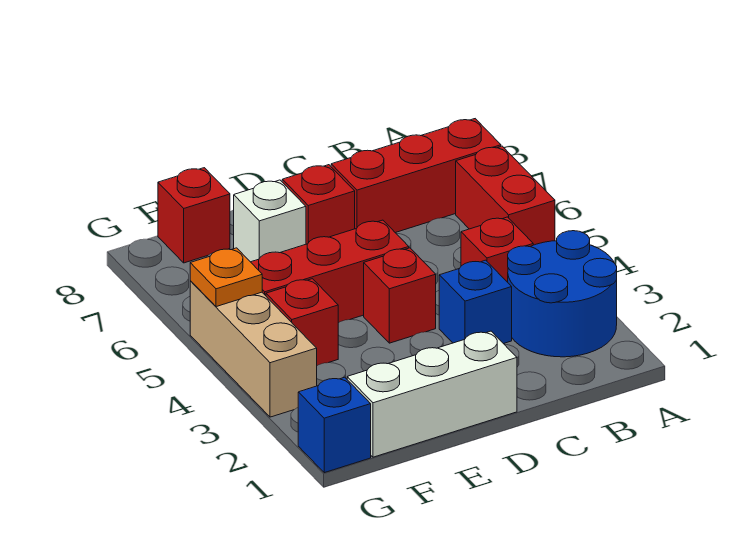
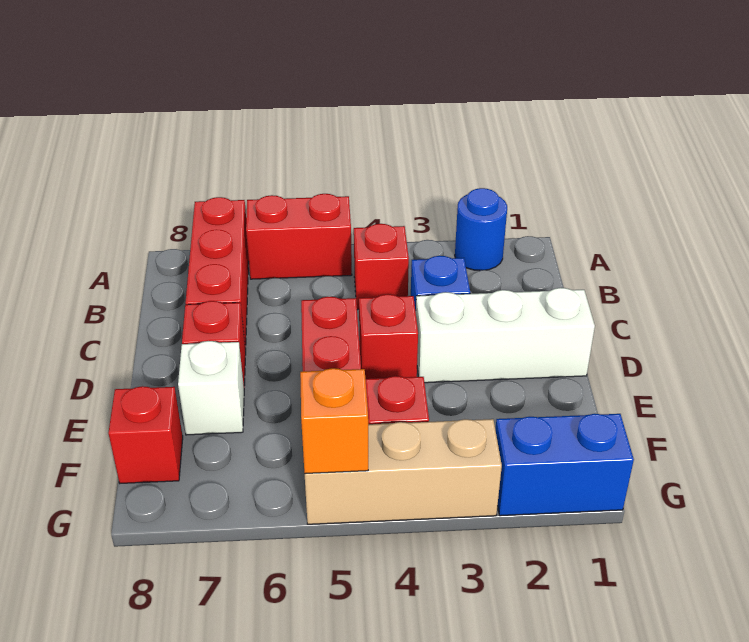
blue round brick A2:B3 level 1 -> blue round brick A2 level 1
white brick D1:F1 level 1 -> white brick D1:D3 level 1
blue brick G1 level 1 -> blue brick G1:G2 level 1
orange plate G5 level 2 -> orange brick G5 level 2

